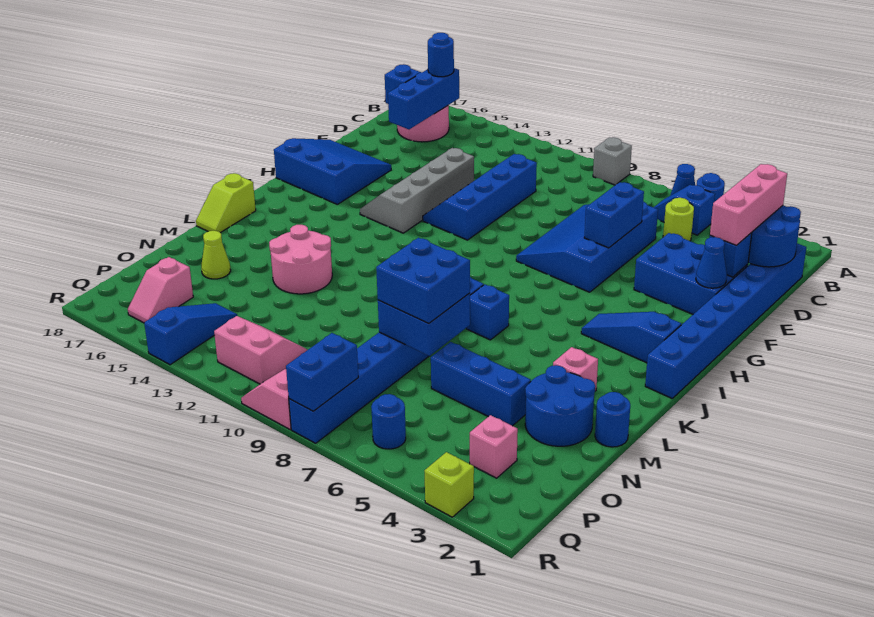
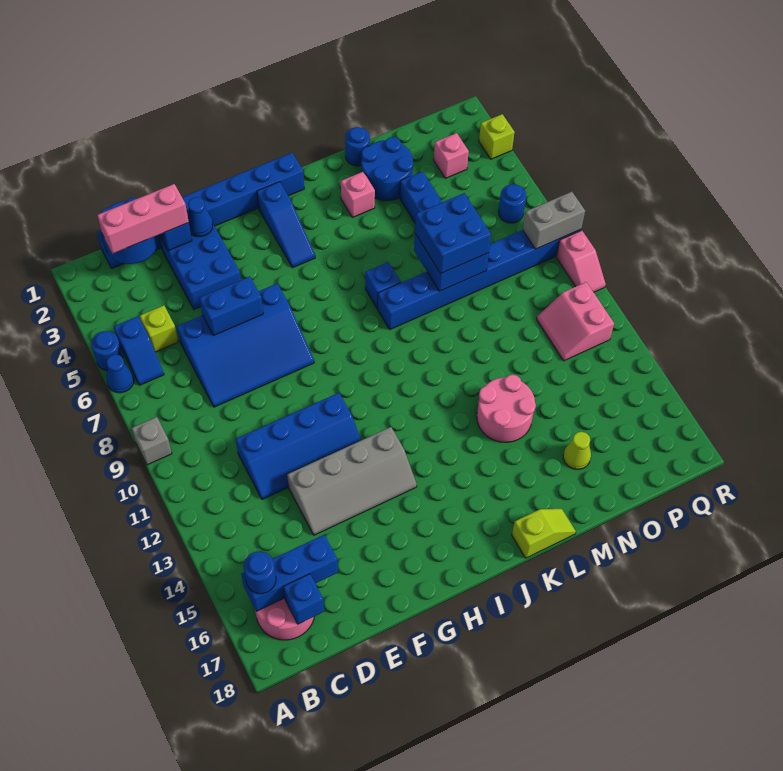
lime round brick C5 level 1 -> lime brick C5 level 1
blue slope F16:H18 level 1 top H -> none
blue slope P14:R14 level 1 top R -> none
pink slope P16:Q16 level 1 top P -> none
blue brick Q8:R8 level 2 -> grey brick Q8:R8 level 2

